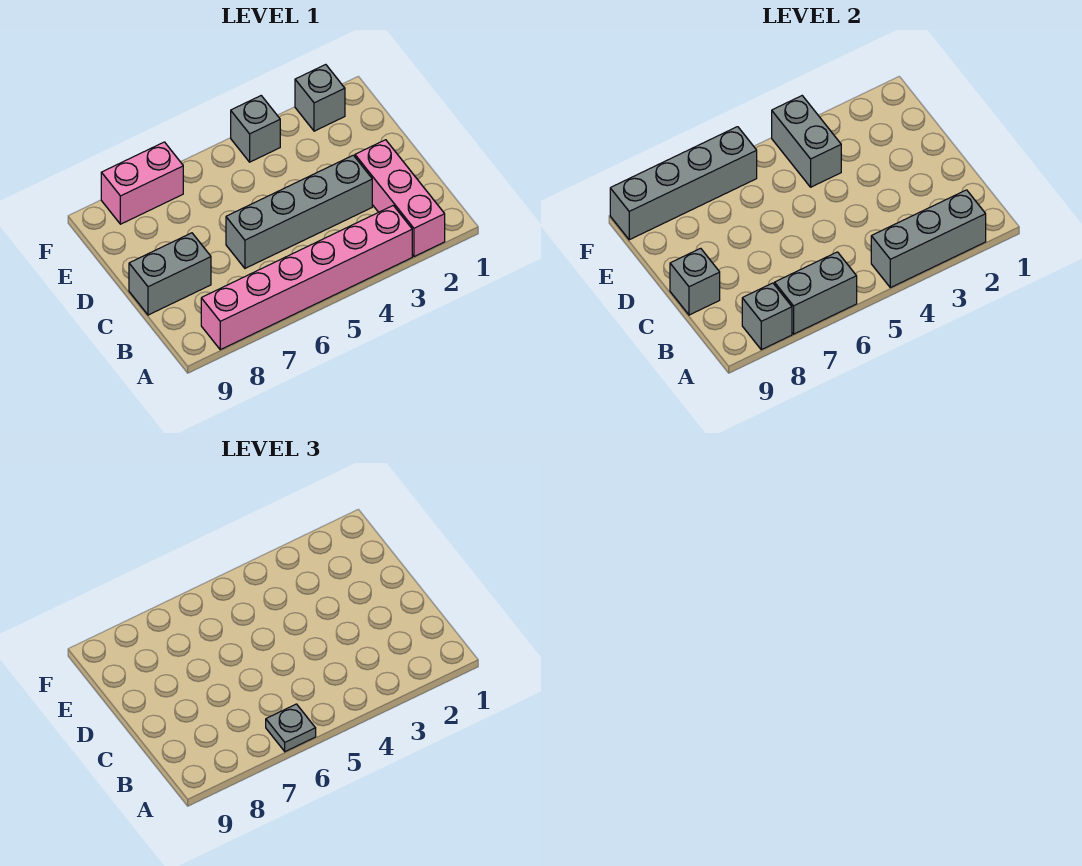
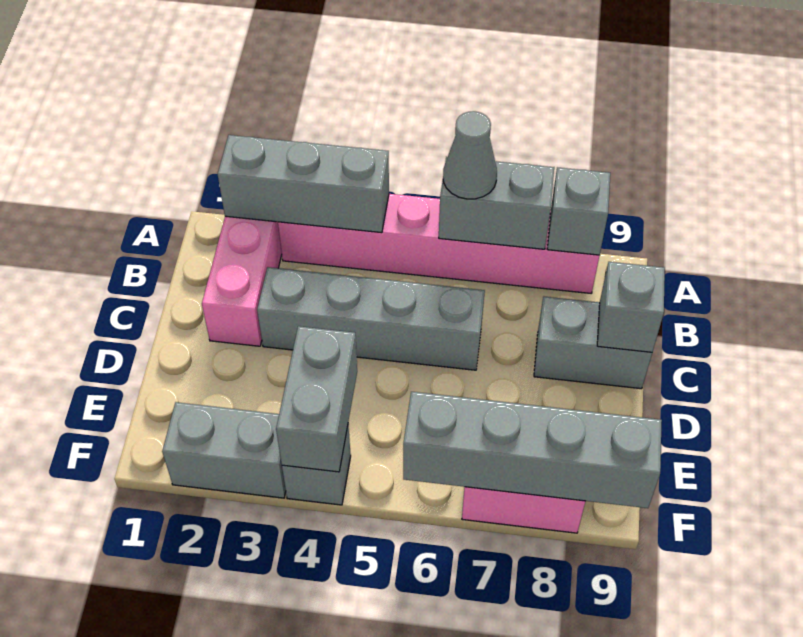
grey plate A6 level 3 -> grey cone A6 level 3
grey brick F2 level 1 -> grey brick F2:F3 level 1

